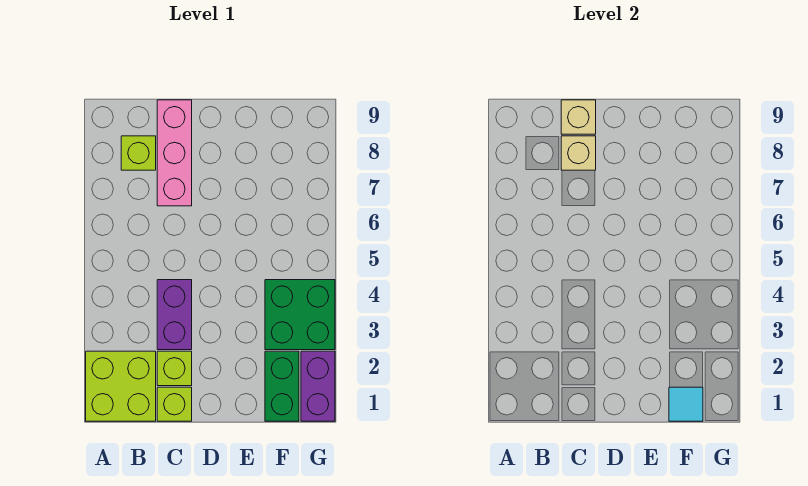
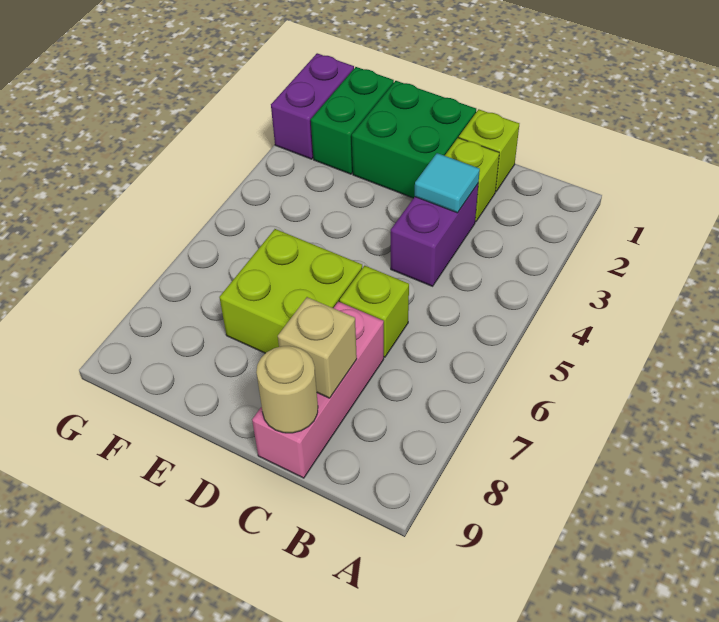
lime brick A1:B2 level 1 -> lime brick D6:E7 level 1
lime brick B8 level 1 -> lime brick C6 level 1
tan brick C9 level 2 -> tan round brick C9 level 2
cyan tile F1 level 2 -> cyan tile C3 level 2
green brick F3:G4 level 1 -> green brick D1:E2 level 1

